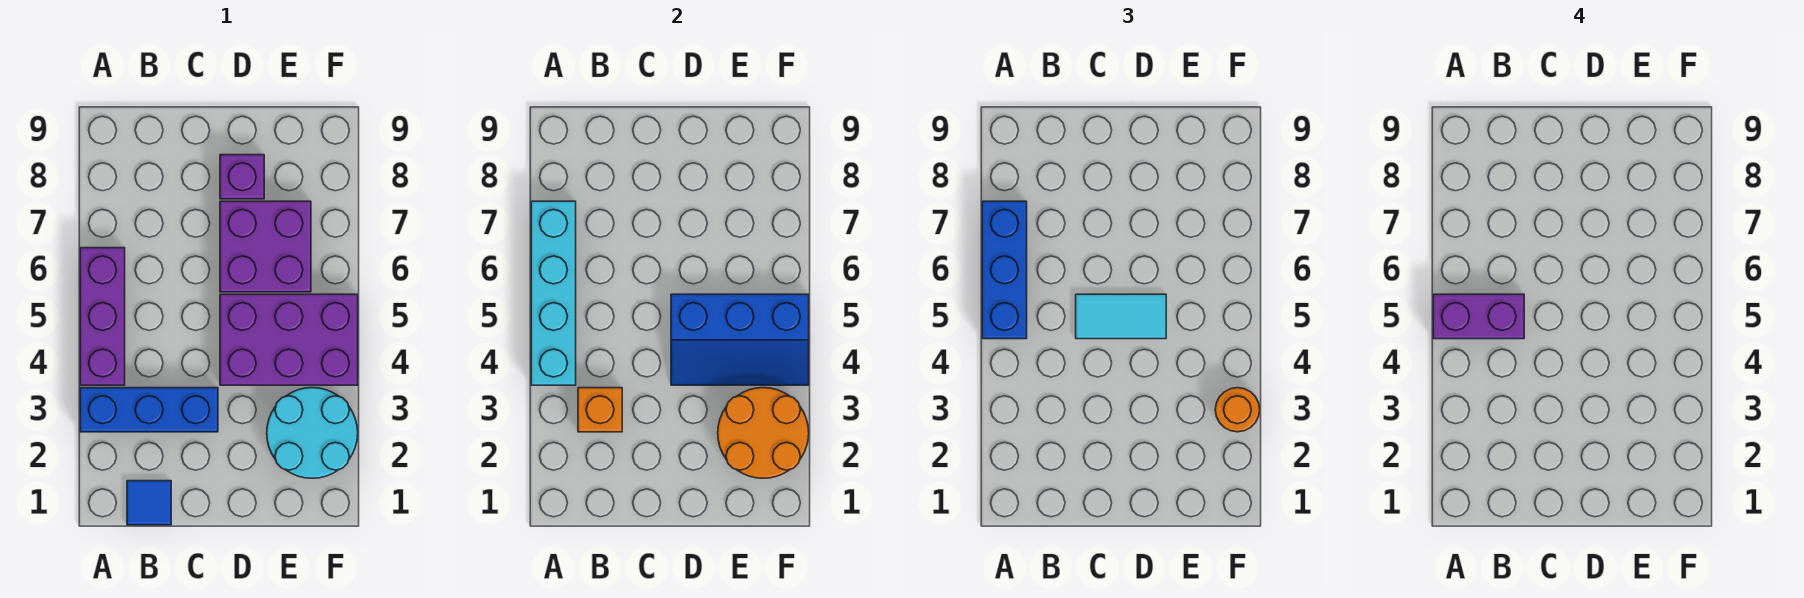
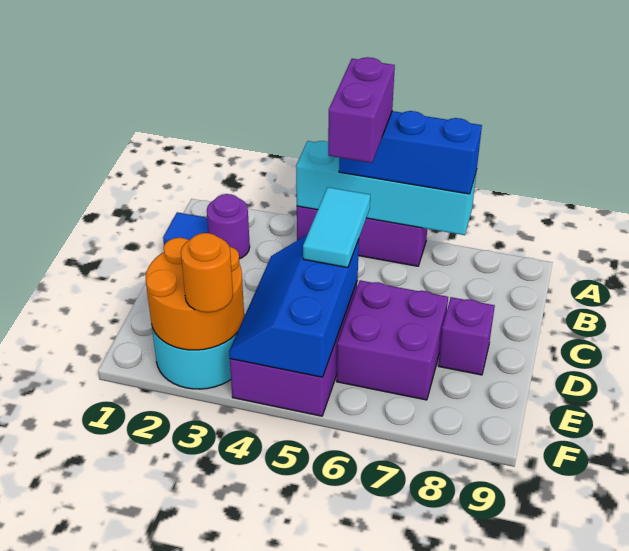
blue brick A3:C3 level 1 -> none
none -> purple round brick B2 level 1
orange brick B3 level 2 -> none

